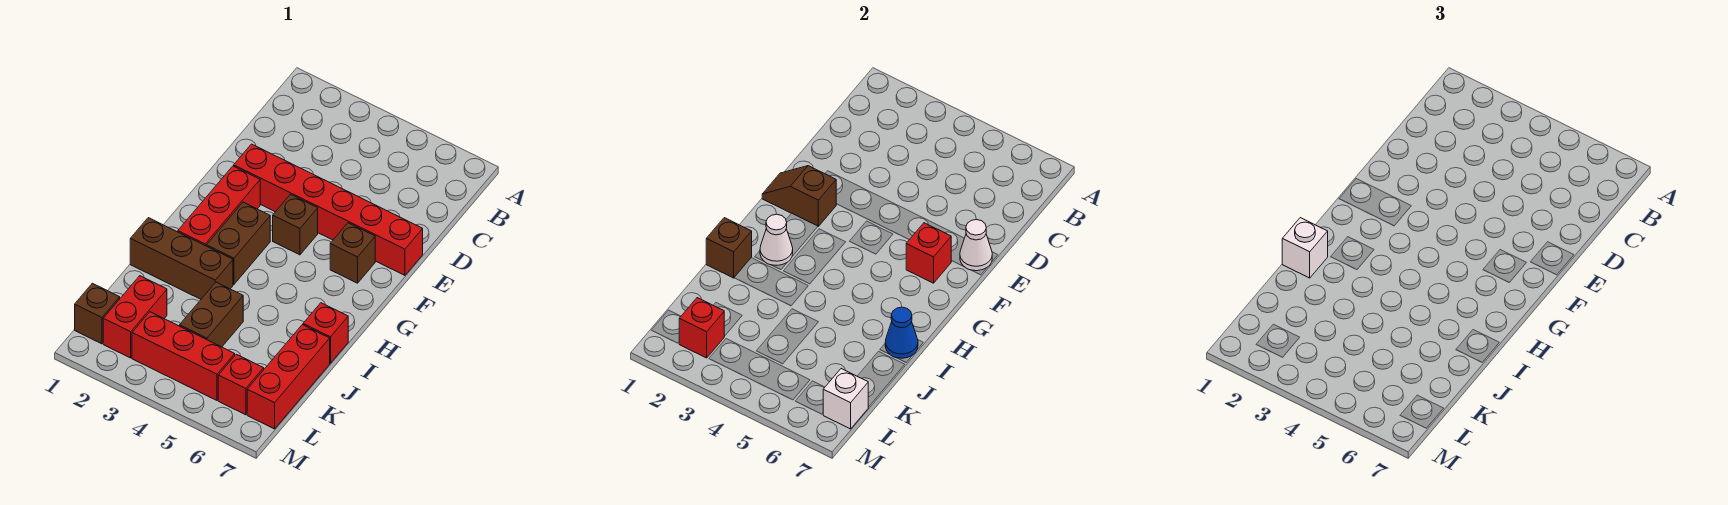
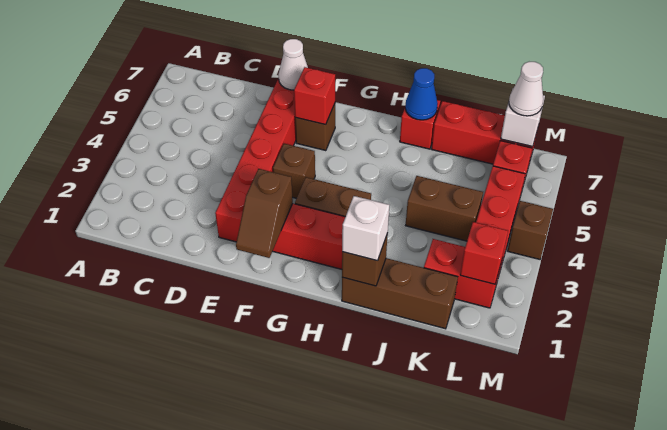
white cone H2 level 2 -> white cone L7 level 3
brown brick I1:I3 level 1 -> brown brick I1:K1 level 1
brown brick L1 level 1 -> brown brick M4 level 1

